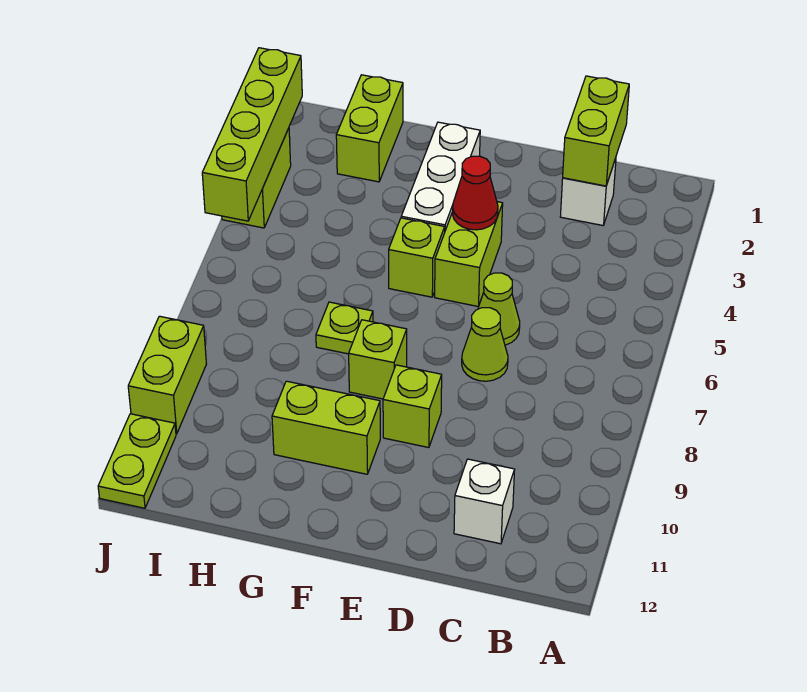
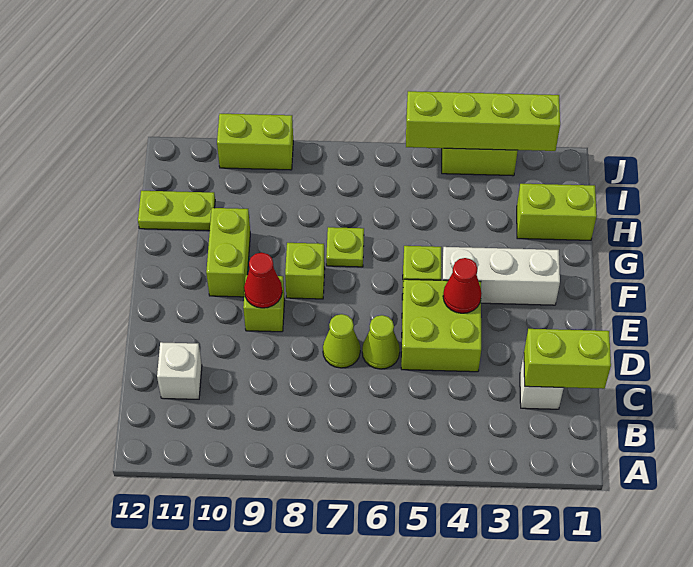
lime brick E4:E5 level 1 -> lime brick D4:E5 level 1
none -> red cone E9 level 2
lime plate J11:J12 level 1 -> lime plate H11:H12 level 1

